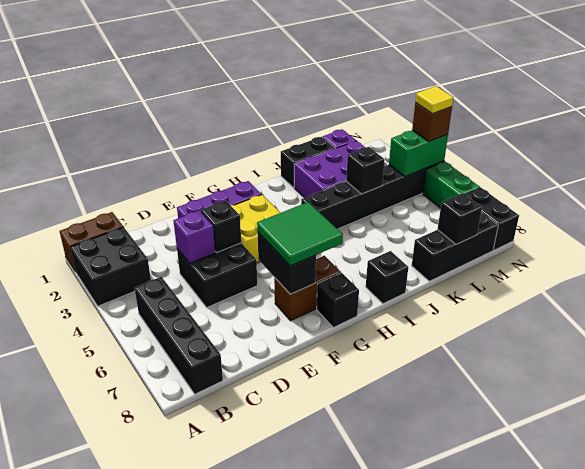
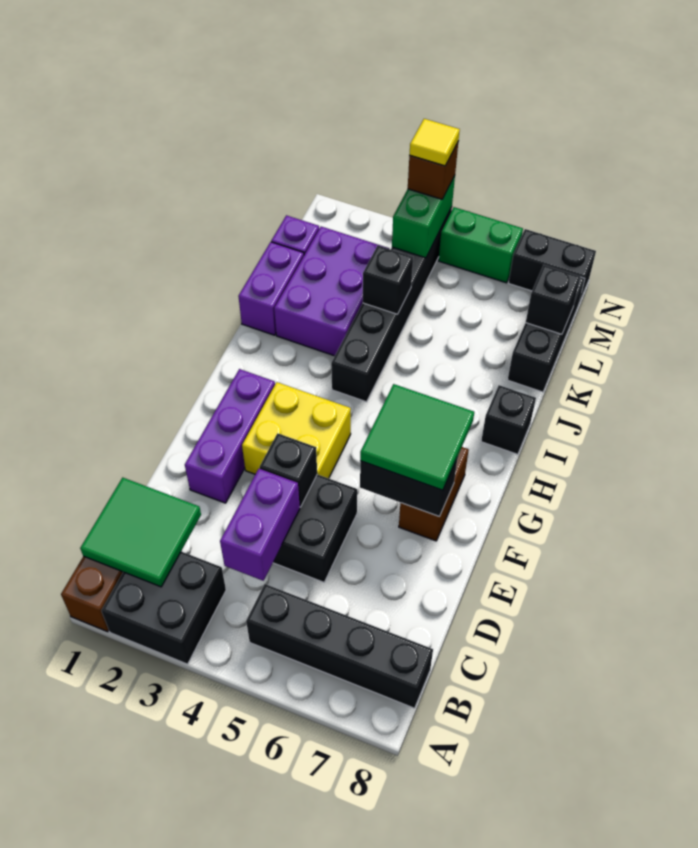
none -> green tile B1:C2 level 2
purple brick D4 level 2 -> purple brick C4:D4 level 2
black brick G8 level 1 -> none
black brick J1:K1 level 1 -> purple brick J1:K1 level 1

